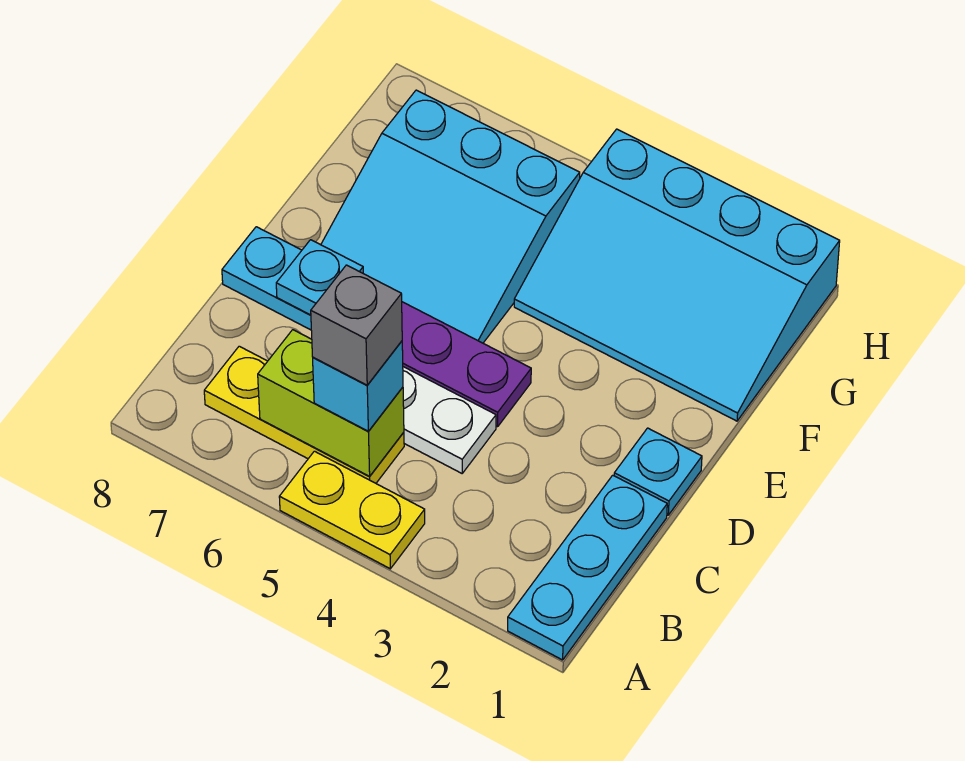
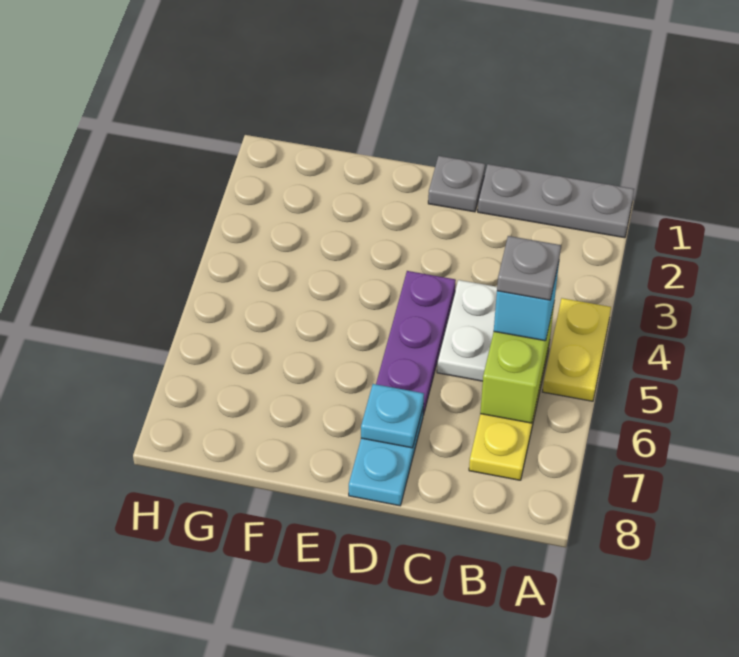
cyan plate A1:C1 level 1 -> grey plate A1:C1 level 1
grey brick B5 level 4 -> grey plate B5 level 4
cyan plate D1 level 1 -> grey plate D1 level 1
cyan slope E5:G7 level 1 top G -> none
cyan slope F1:H4 level 1 top H -> none

